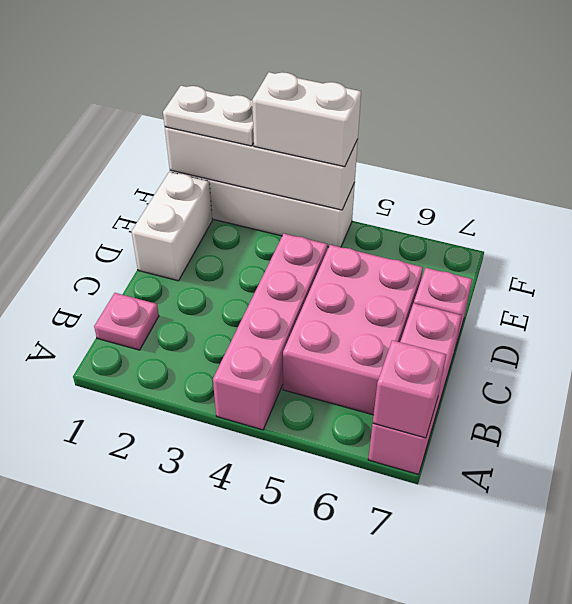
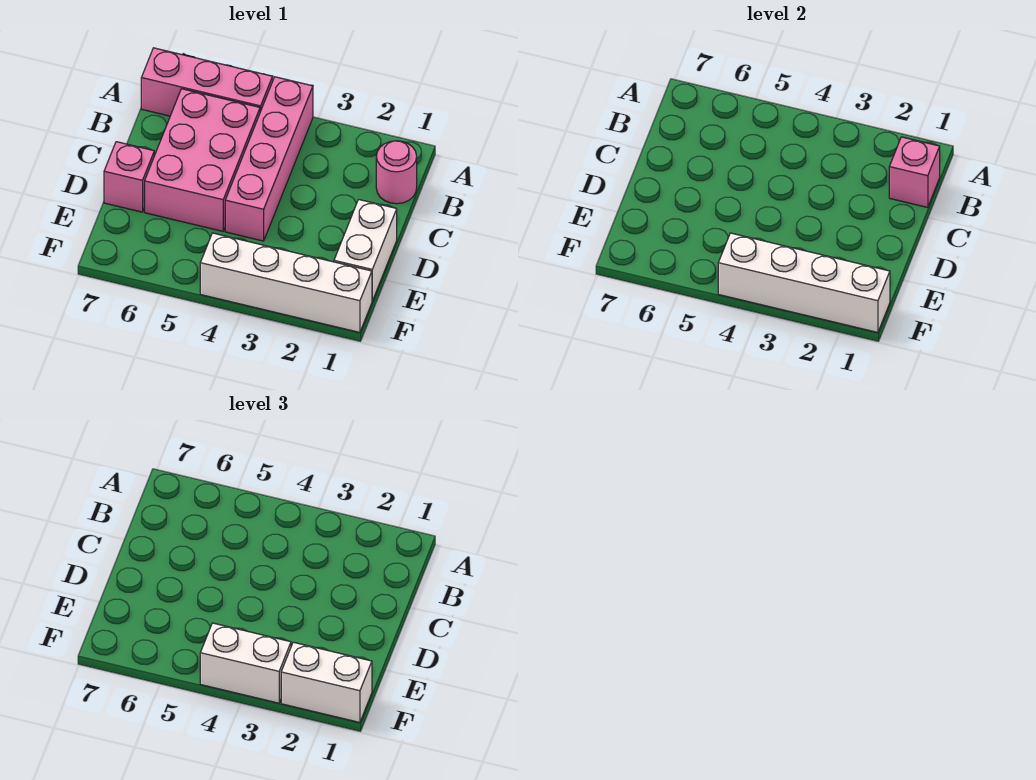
pink brick A7:C7 level 1 -> pink brick A5:A7 level 1
pink brick A7 level 2 -> pink brick B1 level 2
pink plate B1 level 1 -> pink round brick B1 level 1
white plate F1:F2 level 3 -> white brick F1:F2 level 3

